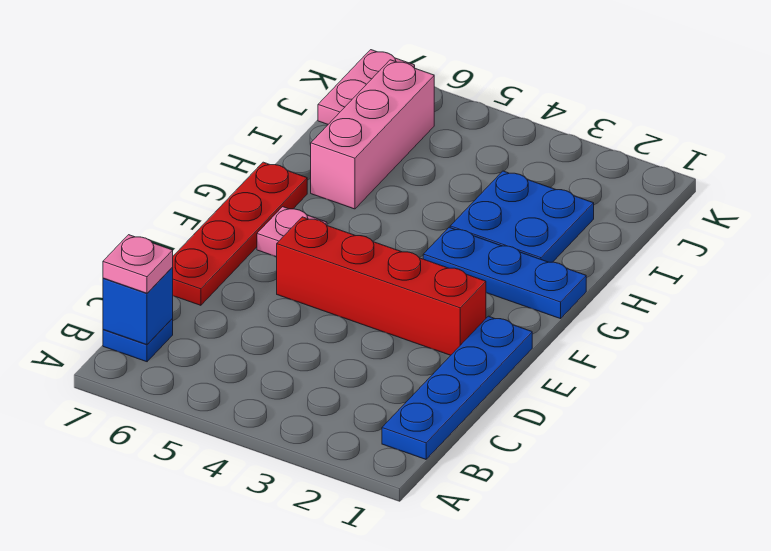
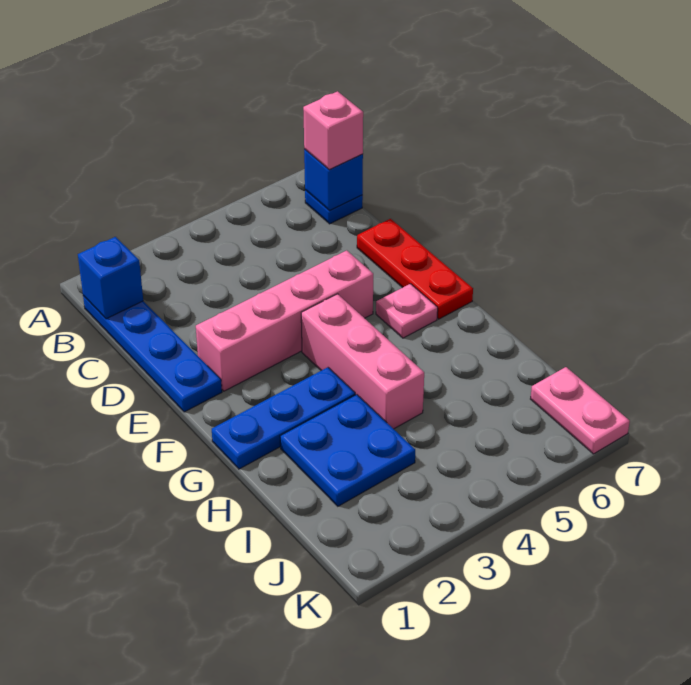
none -> blue brick B1 level 2
pink plate B7 level 3 -> pink brick B7 level 3
red plate D7:G7 level 1 -> red plate D7:F7 level 1
red brick E2:E5 level 1 -> pink brick E2:E5 level 1
pink brick H6:J6 level 1 -> pink brick F4:H4 level 1

